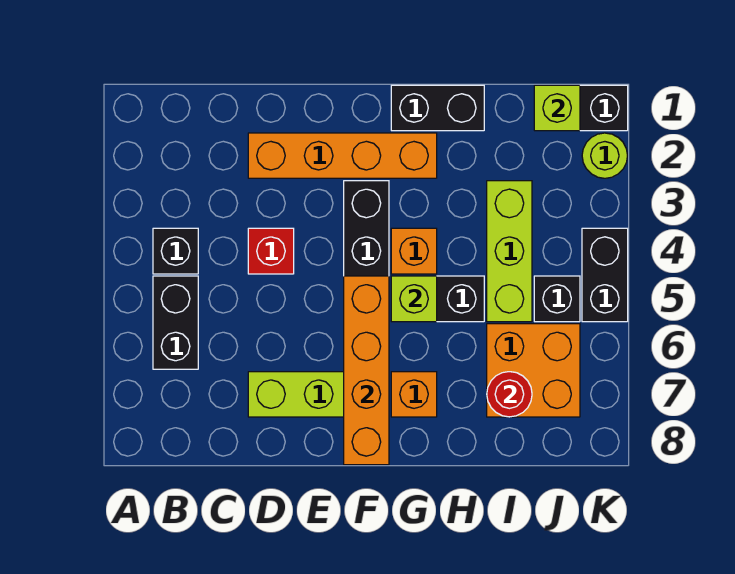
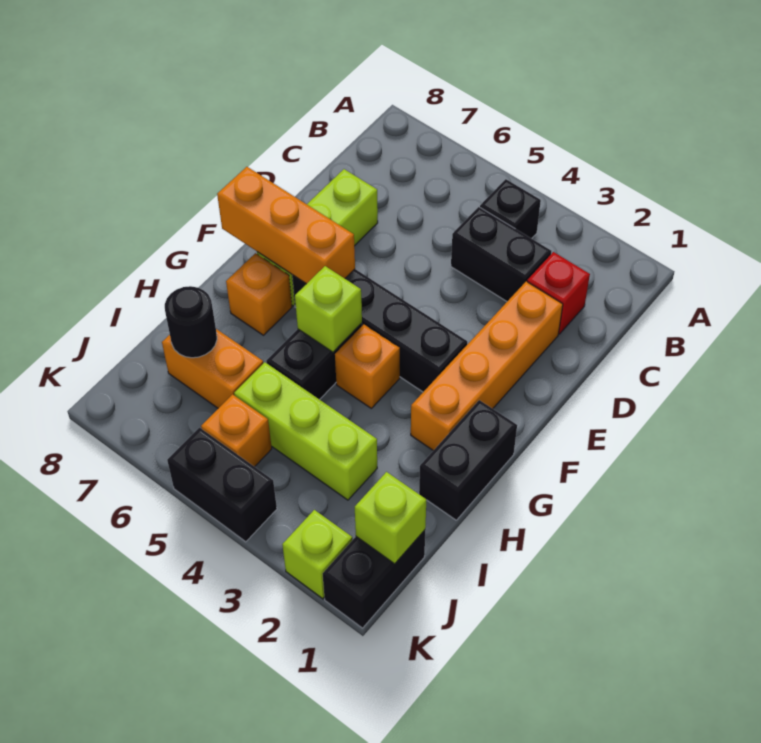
black brick B5:B6 level 1 -> black brick C3:C4 level 1
red brick D4 level 1 -> red brick C2 level 1
orange brick F5:F8 level 2 -> orange brick F6:F8 level 2
orange brick I6:J7 level 1 -> orange brick I6:I7 level 1
red round brick I7 level 2 -> black round brick I7 level 2
black brick J5 level 1 -> orange brick J5 level 1
lime round brick K2 level 1 -> lime brick K2 level 1

